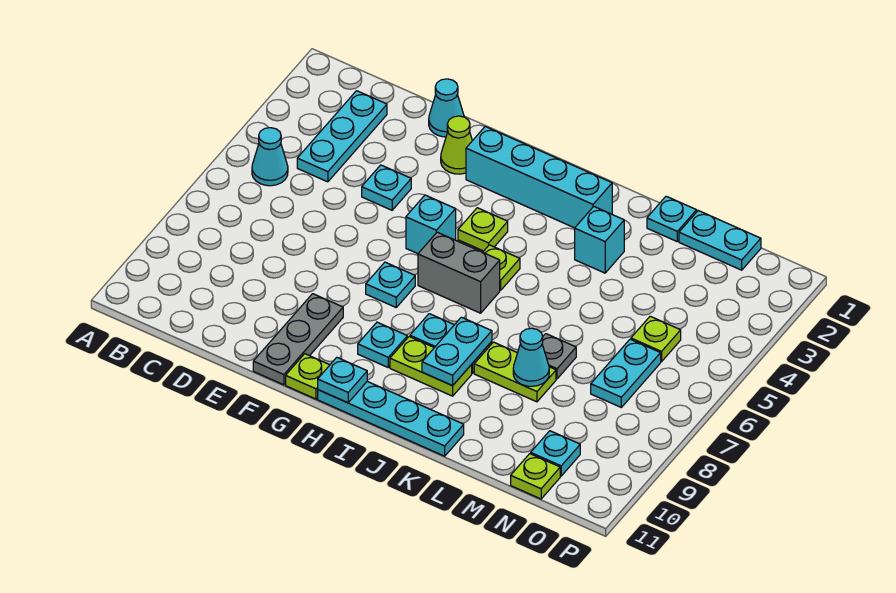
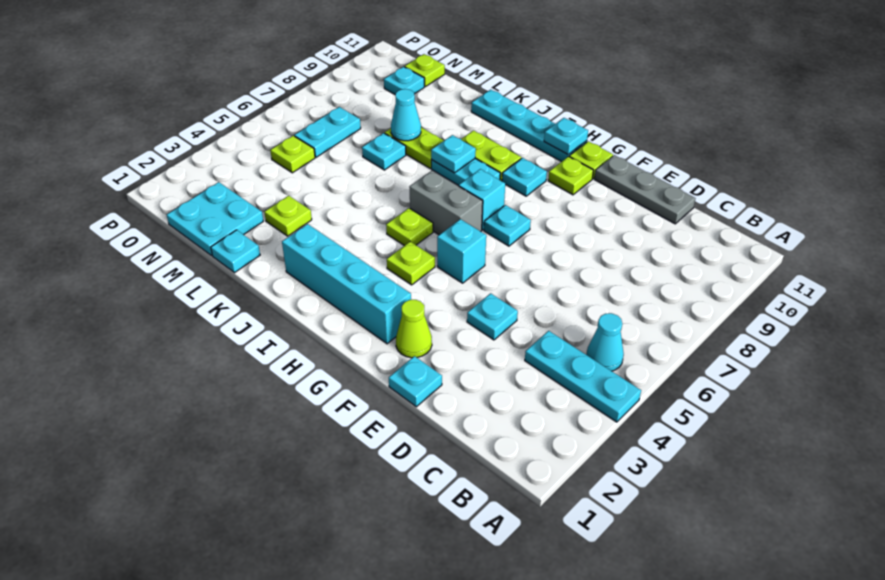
cyan plate C2:C4 level 1 -> cyan plate A4:C4 level 1
cyan cone E1 level 1 -> cyan plate E1 level 1
grey plate F9:F11 level 1 -> grey plate D11:F11 level 1
none -> lime plate G10 level 1
cyan plate J8:J9 level 2 -> cyan plate J8 level 2
cyan brick K3 level 1 -> cyan brick H7 level 1
none -> lime plate L3 level 1
grey plate L7 level 1 -> cyan plate L7 level 1
cyan plate M1:N1 level 1 -> cyan plate M1:N2 level 1

